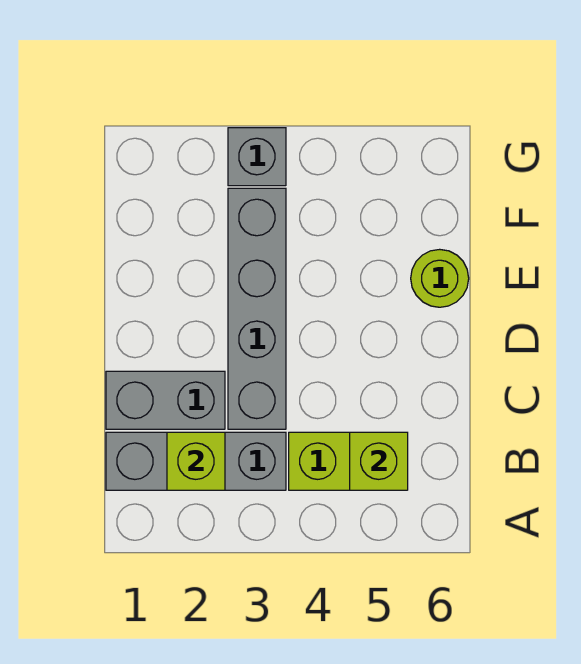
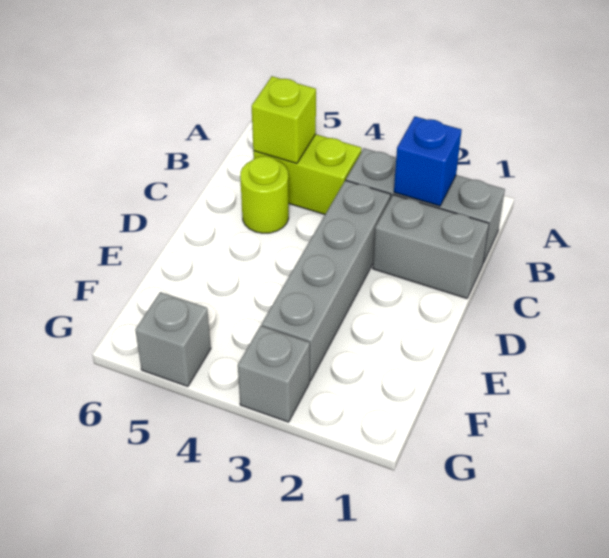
lime brick B2 level 2 -> blue brick B2 level 2
lime round brick E6 level 1 -> lime round brick C5 level 1
none -> grey brick G5 level 1

